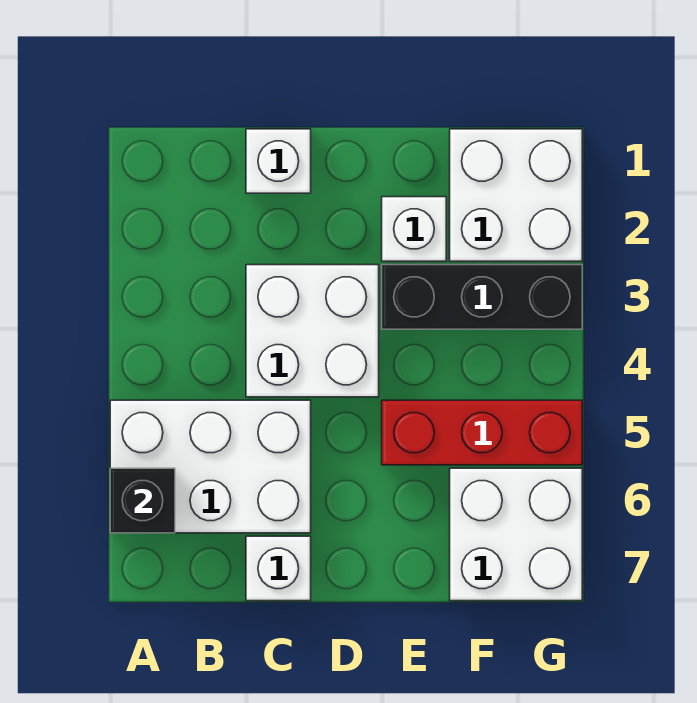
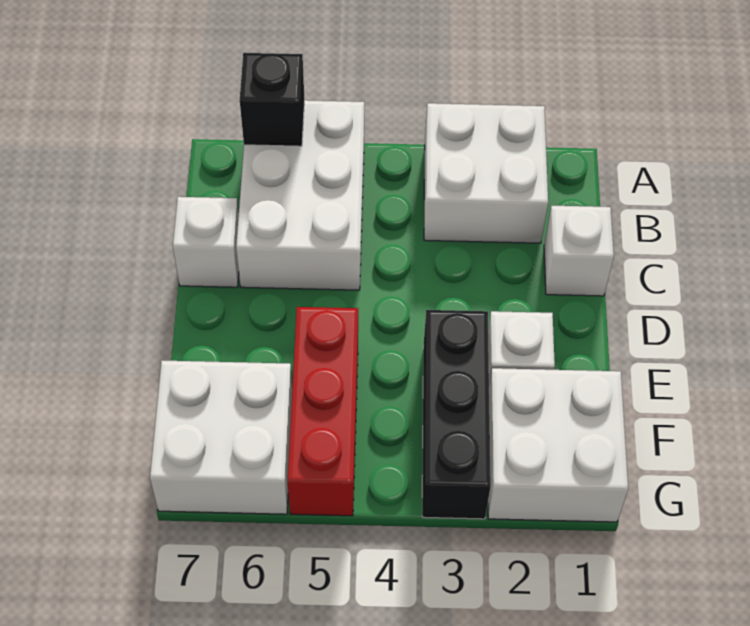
white brick C3:D4 level 1 -> white brick A2:B3 level 1

